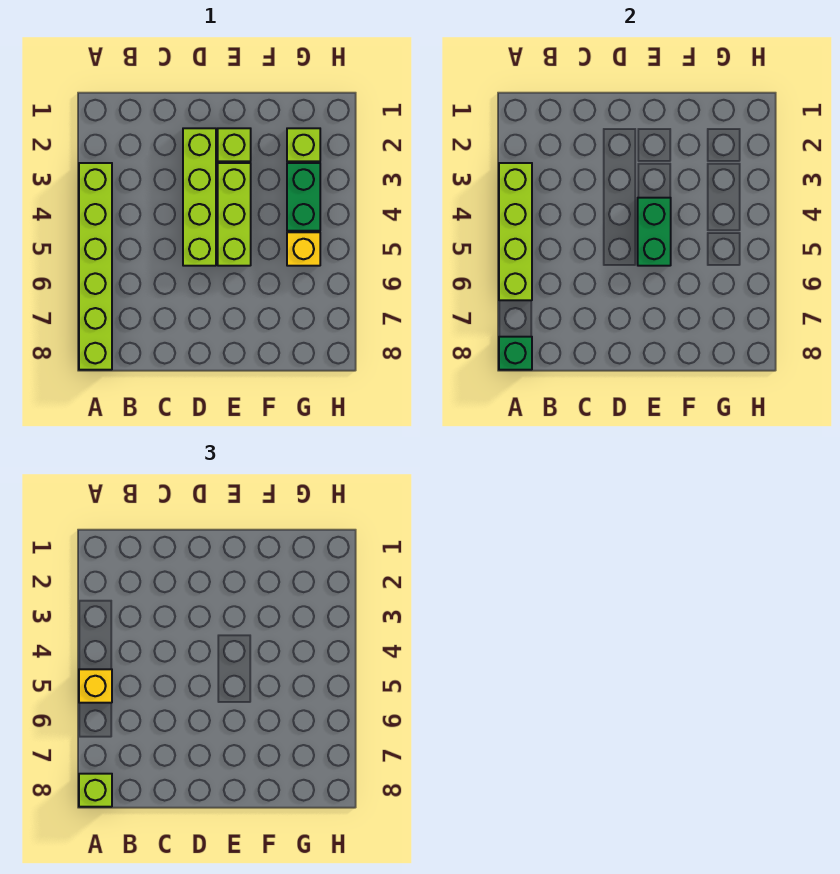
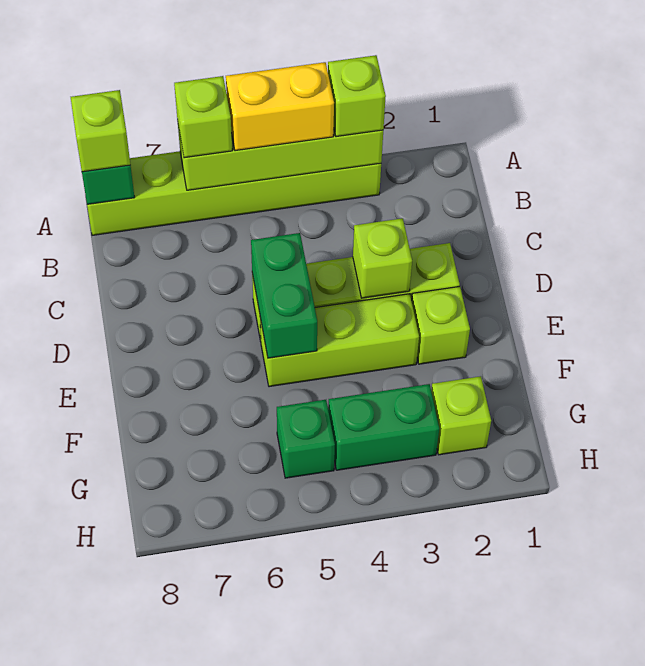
none -> lime brick A3 level 3
yellow brick A5 level 3 -> yellow brick A4:A5 level 3
none -> lime brick A6 level 3
none -> lime brick D3 level 2
green brick E4:E5 level 2 -> green brick D5:E5 level 2
yellow brick G5 level 1 -> green brick G5 level 1

